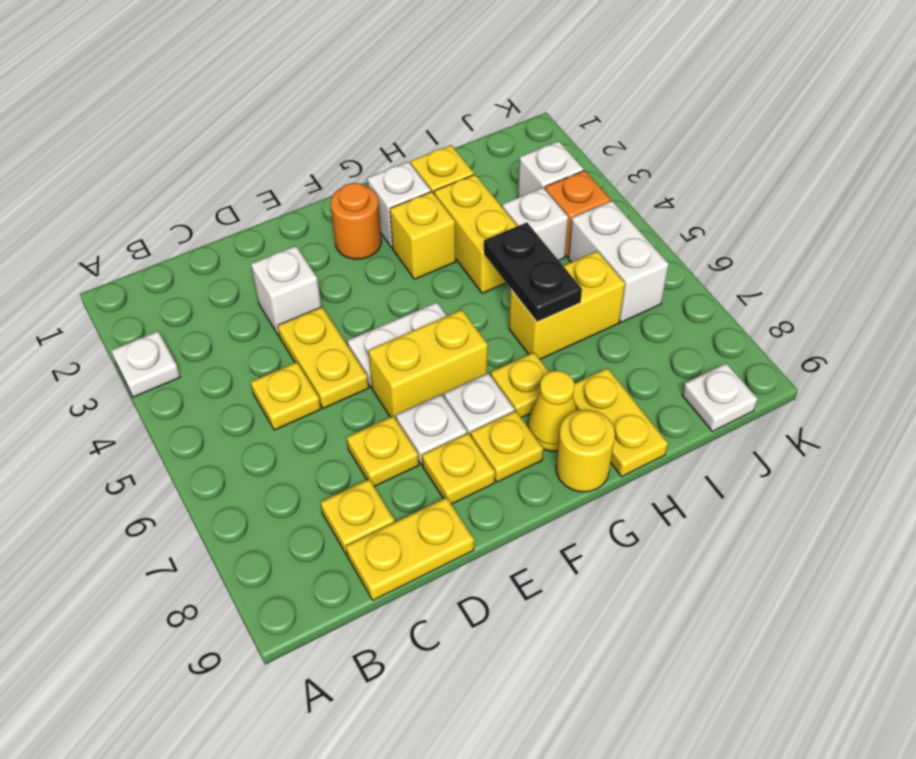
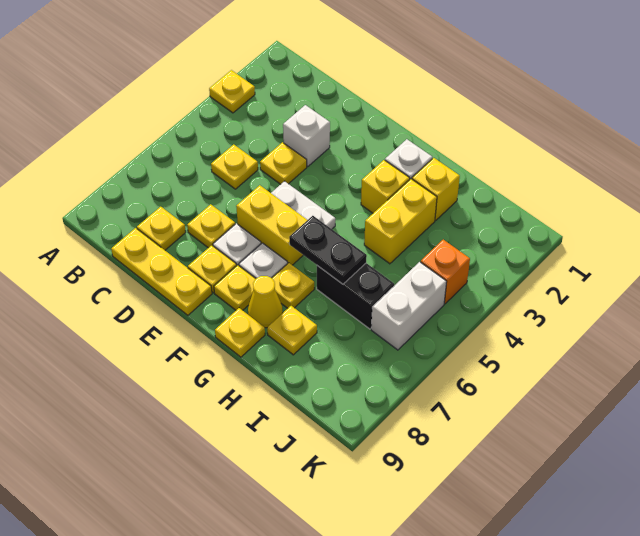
white plate A3 level 1 -> yellow plate A3 level 1
yellow plate C9:D9 level 1 -> yellow plate C9:E9 level 1
yellow plate D4:D5 level 1 -> yellow plate D4 level 1
orange round brick F2 level 1 -> none
yellow round brick G9 level 1 -> yellow plate G9 level 1
black plate H5:H6 level 2 -> black plate G6:H6 level 2
yellow brick H6:I6 level 1 -> black brick H6:I6 level 1
yellow plate H8:H9 level 1 -> yellow plate H8 level 1
white brick I4 level 1 -> none
white brick J3 level 1 -> none
white plate J9 level 1 -> none

